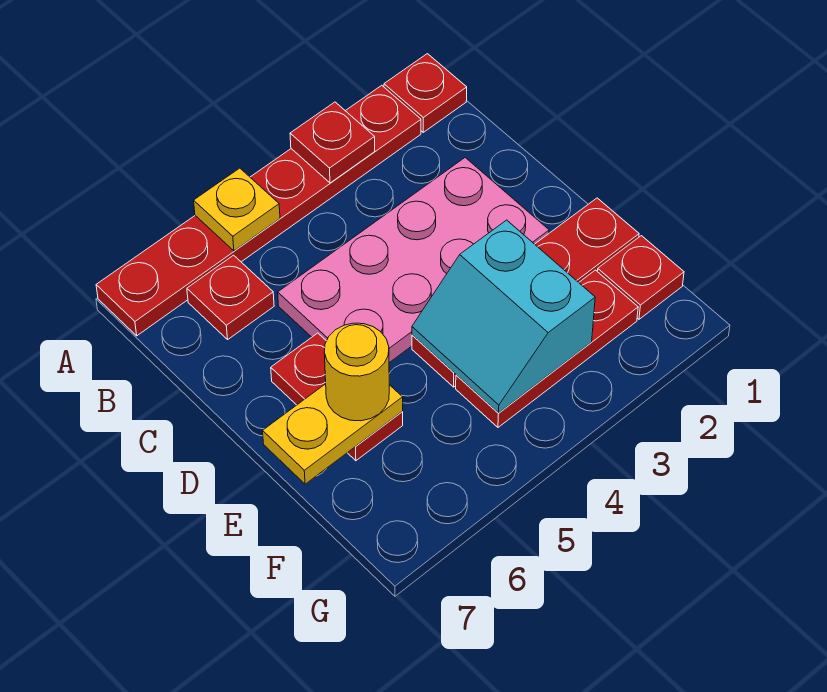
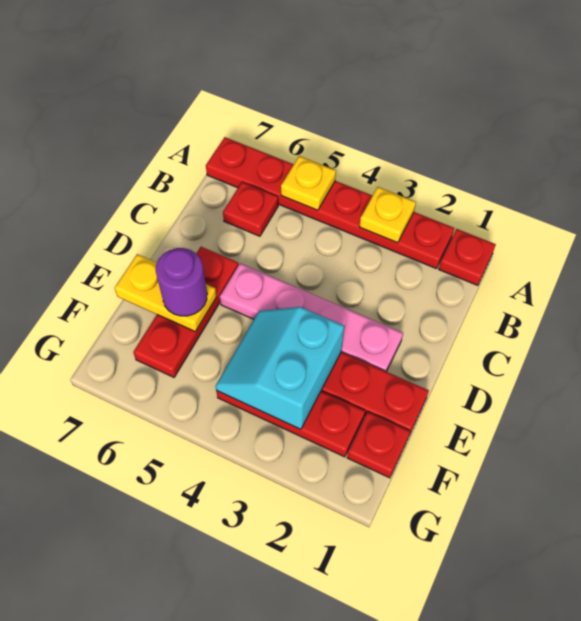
red plate A3 level 2 -> yellow plate A3 level 2
pink plate C2:D5 level 1 -> pink plate D2:D5 level 1
red plate D6:E6 level 1 -> red plate D6:F6 level 1
yellow round brick E6 level 3 -> purple round brick E6 level 3

